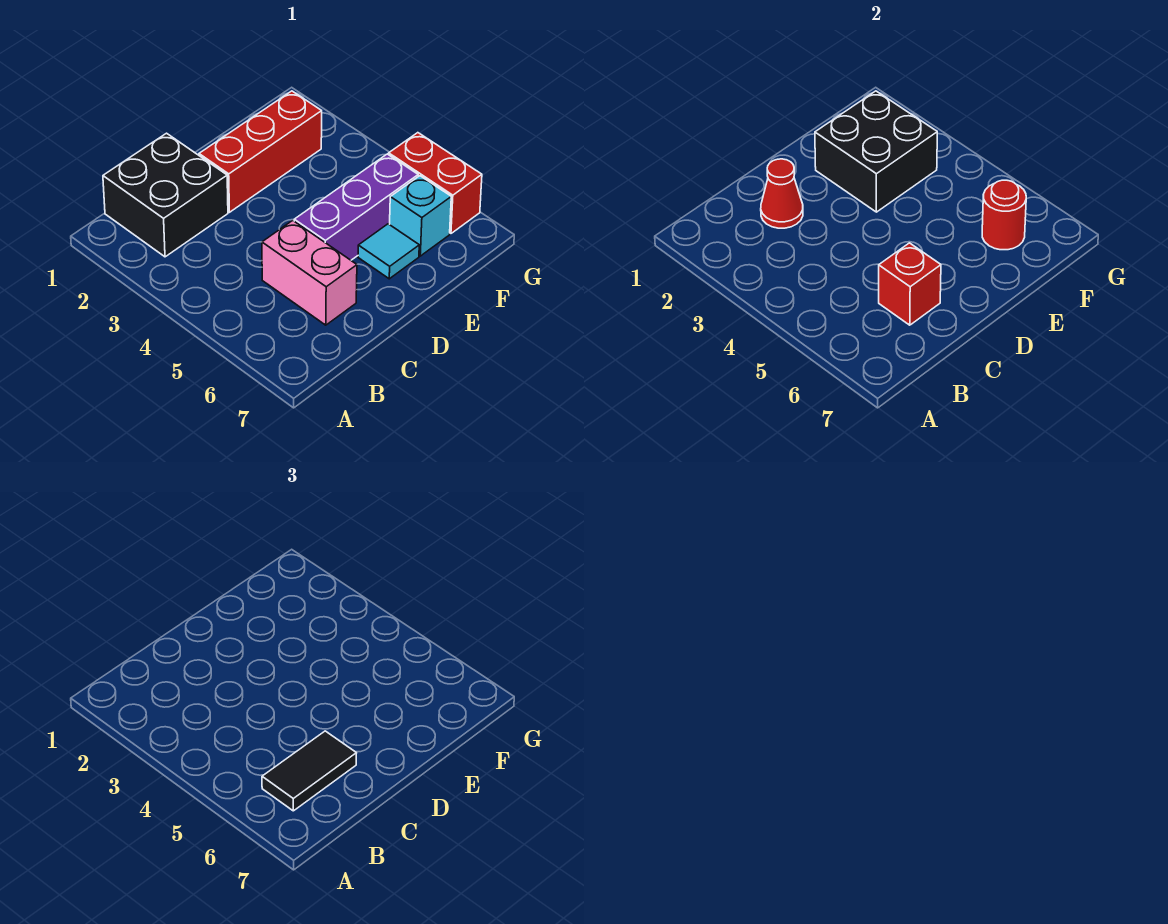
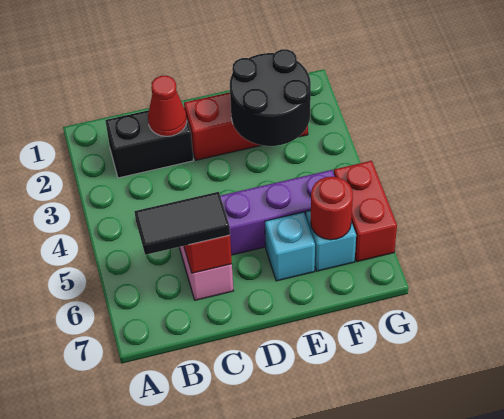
black brick B1:C2 level 1 -> black brick B2:C2 level 1
black brick E2:F3 level 2 -> black round brick E2:F3 level 2
cyan tile E6 level 1 -> cyan brick E6 level 1

